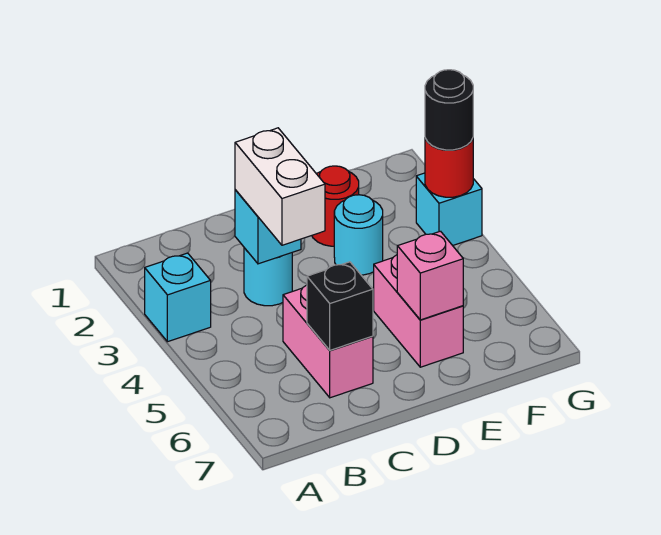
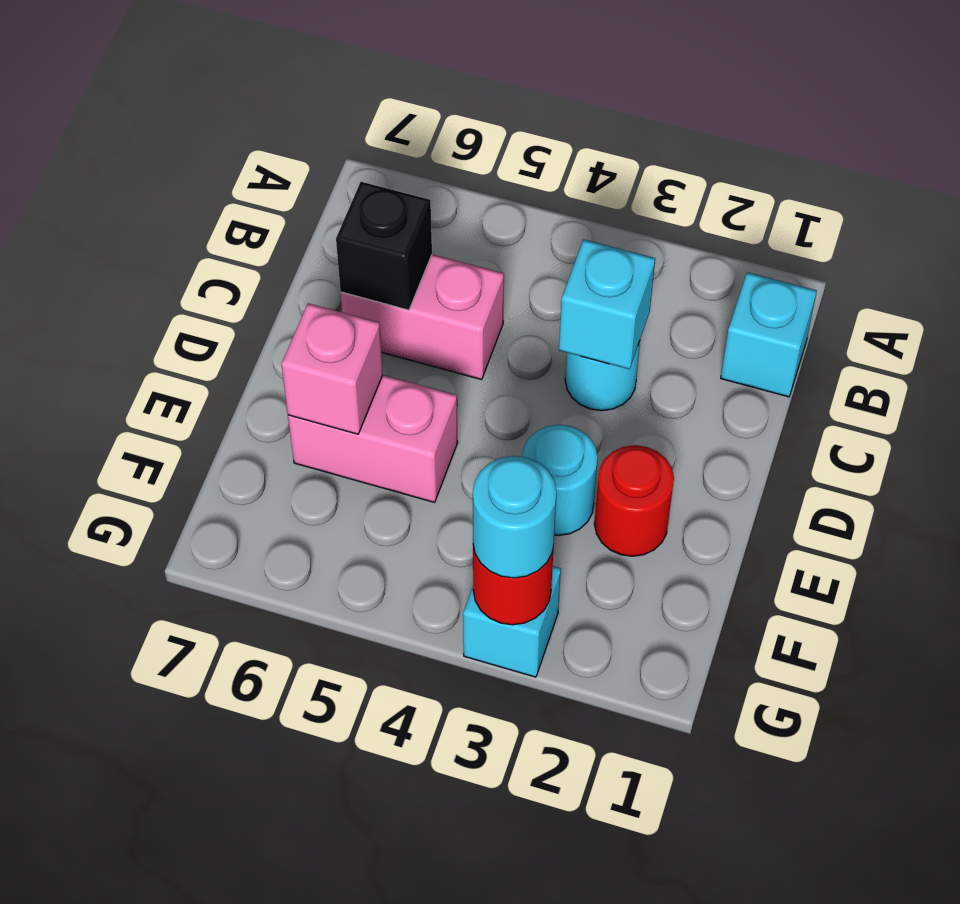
cyan brick A3 level 1 -> cyan brick B1 level 1
white brick C3:C4 level 3 -> none
black round brick G3 level 3 -> cyan round brick G3 level 3

